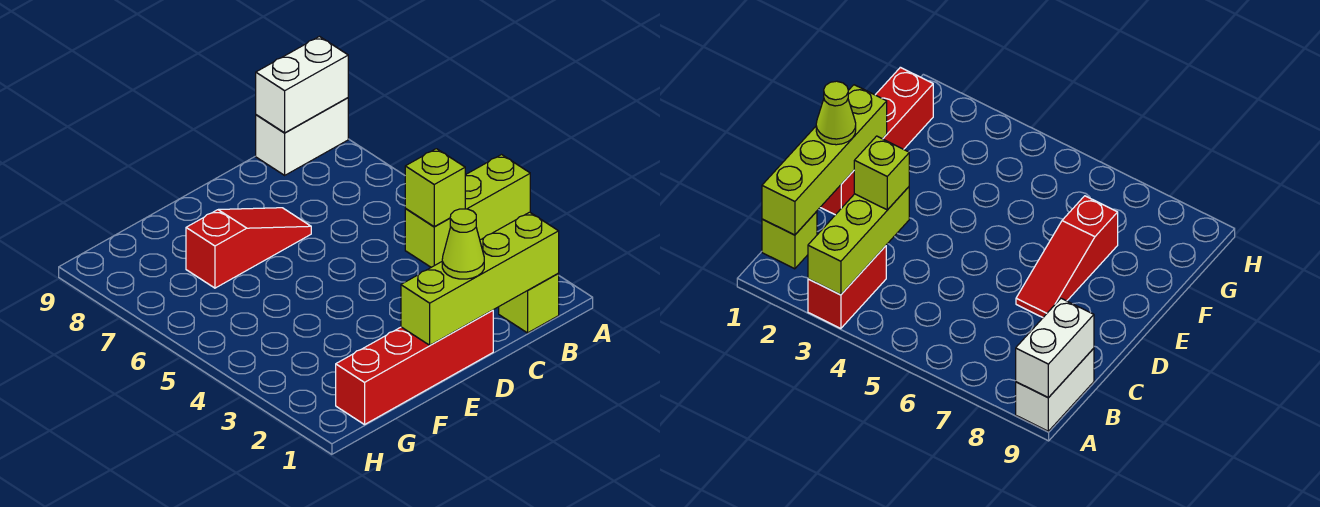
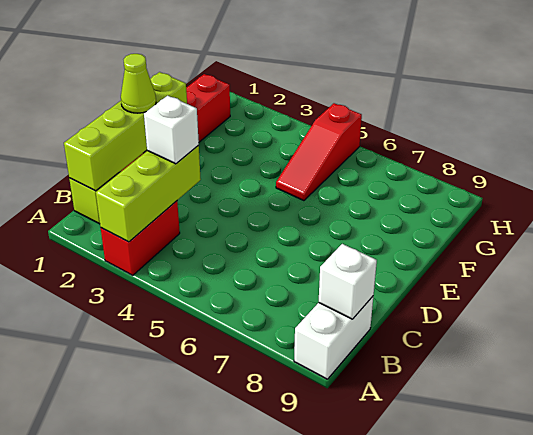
white brick A9:B9 level 2 -> white brick B9 level 2
lime brick C3 level 3 -> white brick C3 level 3
red slope D7:F7 level 1 top F -> red slope F5:H5 level 1 top H

